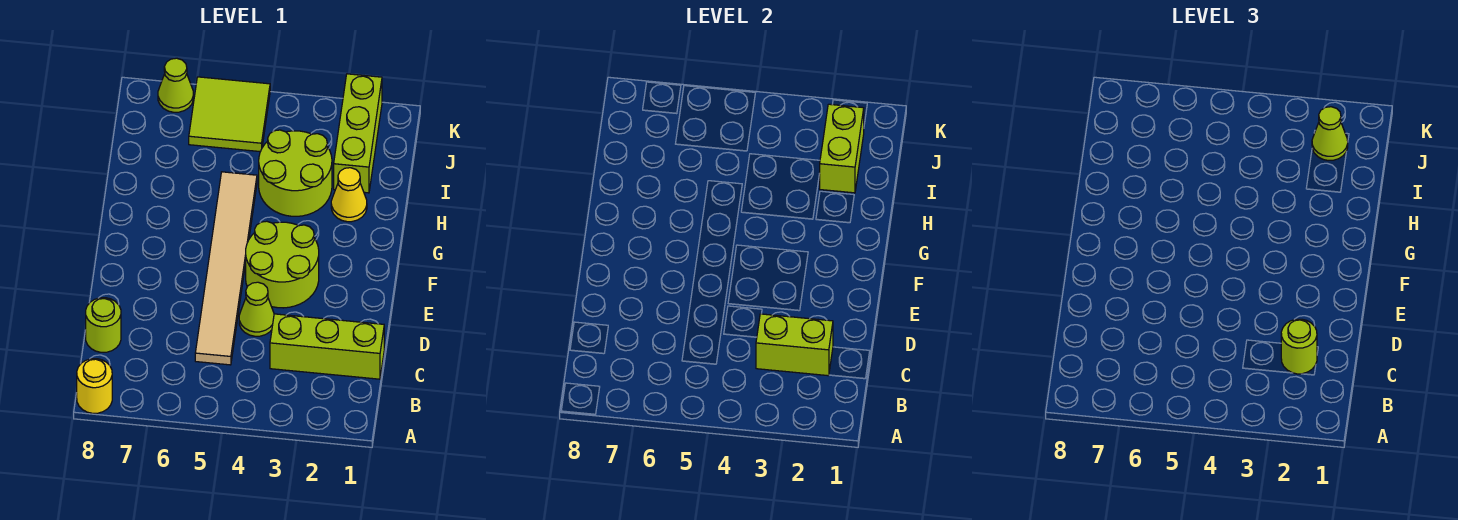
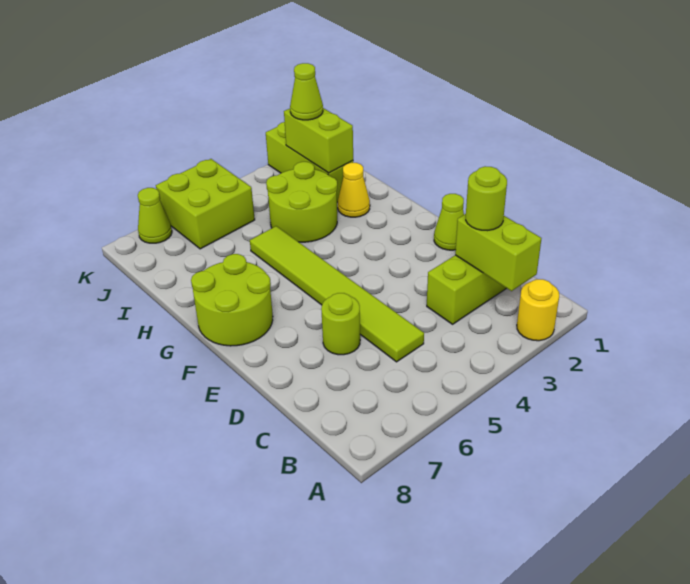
yellow round brick A8 level 1 -> yellow round brick A2 level 1
lime brick C2:C3 level 2 -> lime brick B2:C2 level 2
tan tile C5:H5 level 1 -> lime tile C5:H5 level 1
lime round brick C8 level 1 -> lime round brick D6 level 1
lime cone D4 level 1 -> lime cone E1 level 1
lime round brick E3:F4 level 1 -> lime round brick F7:G8 level 1
lime tile J5:K6 level 1 -> lime brick J5:K6 level 1

